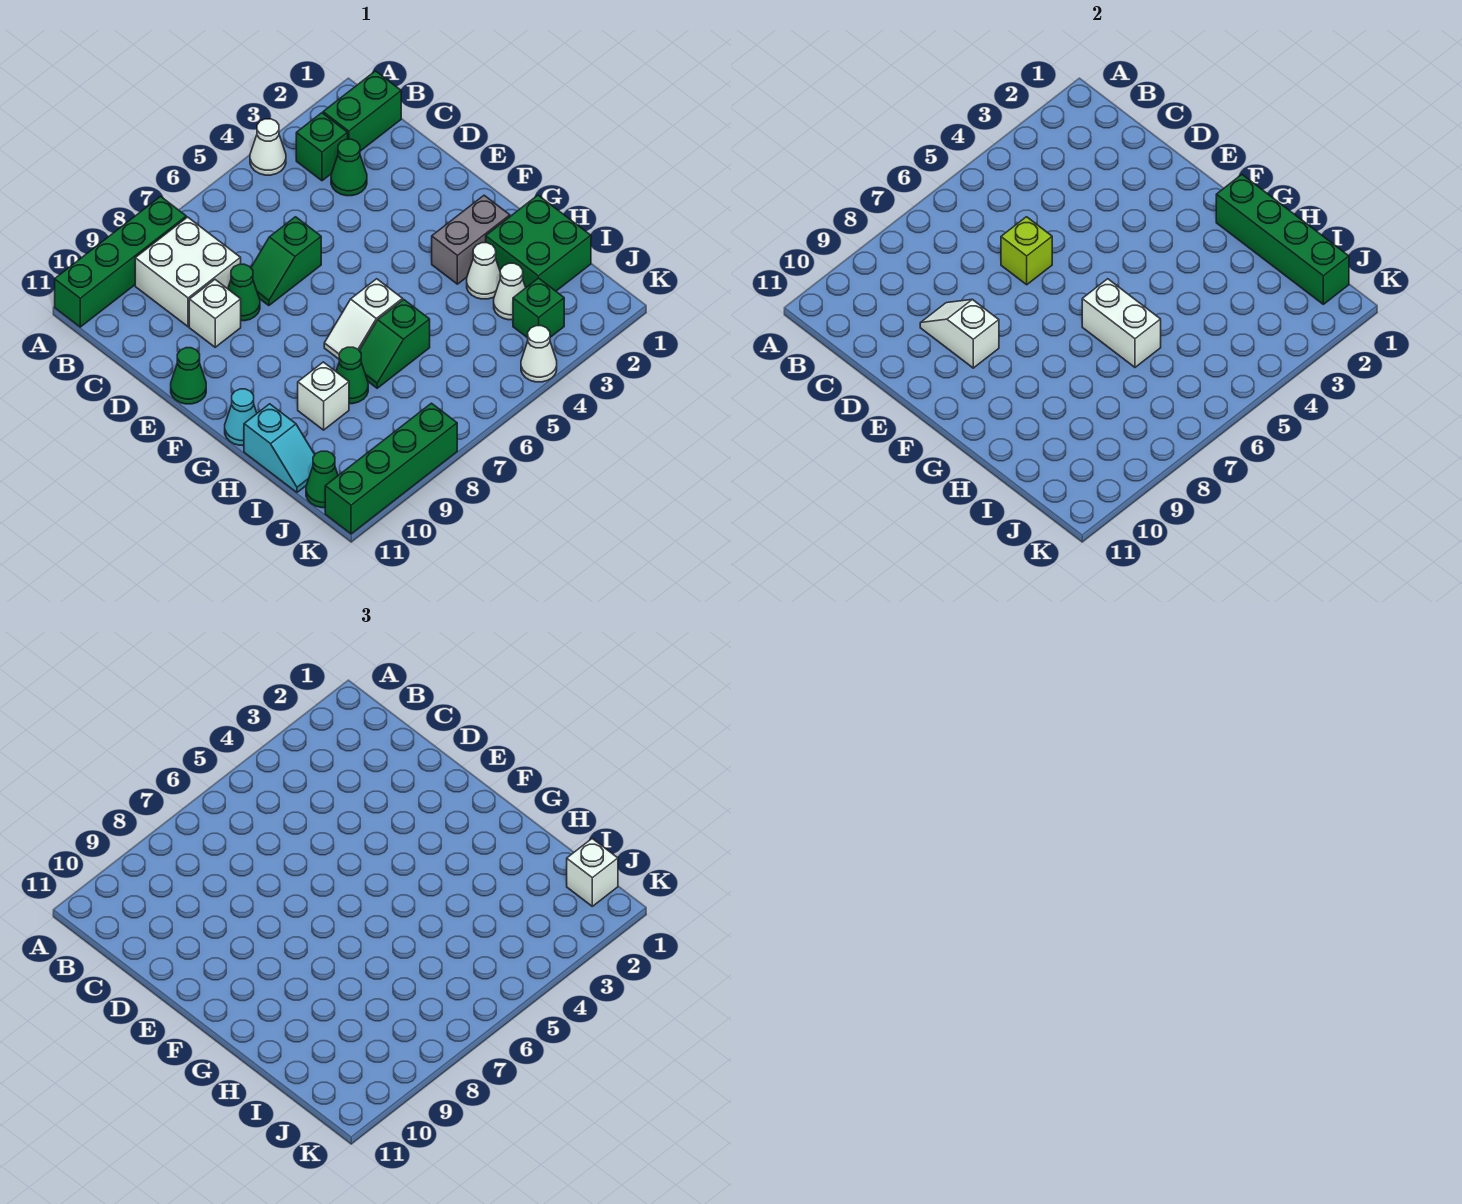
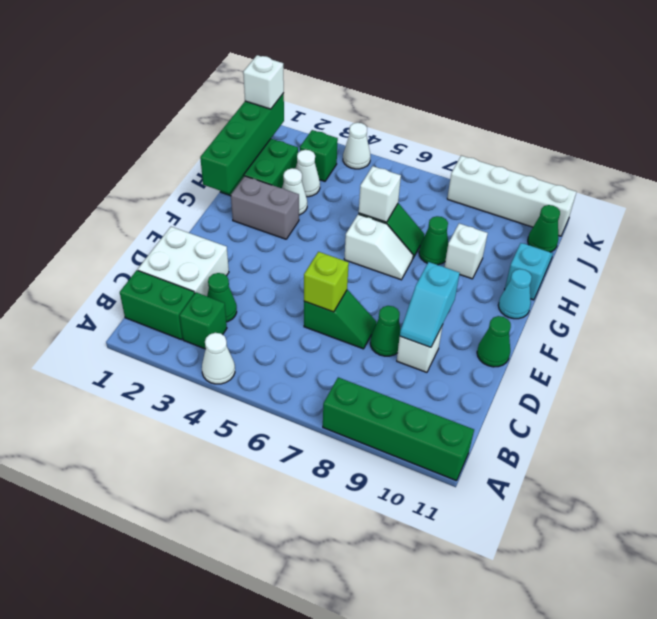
white brick B8:C9 level 1 -> white brick C1:D2 level 1
white slope D9:E9 level 2 top E -> cyan slope D9:E9 level 2 top E
white brick G6:H6 level 2 -> white brick H6 level 2
green brick K8:K11 level 1 -> white brick K8:K11 level 1

